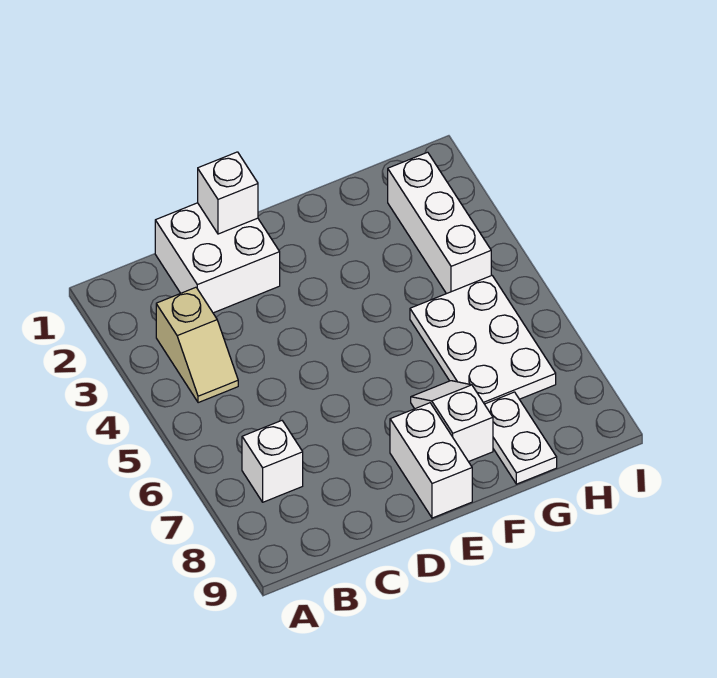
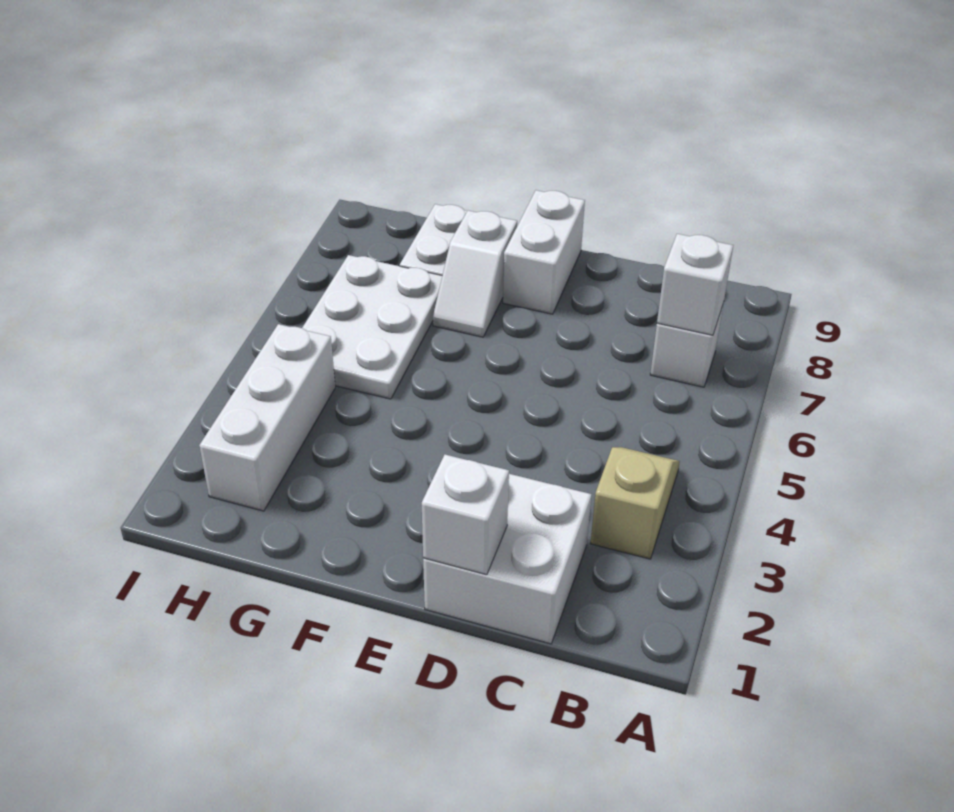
none -> white brick B7 level 2

